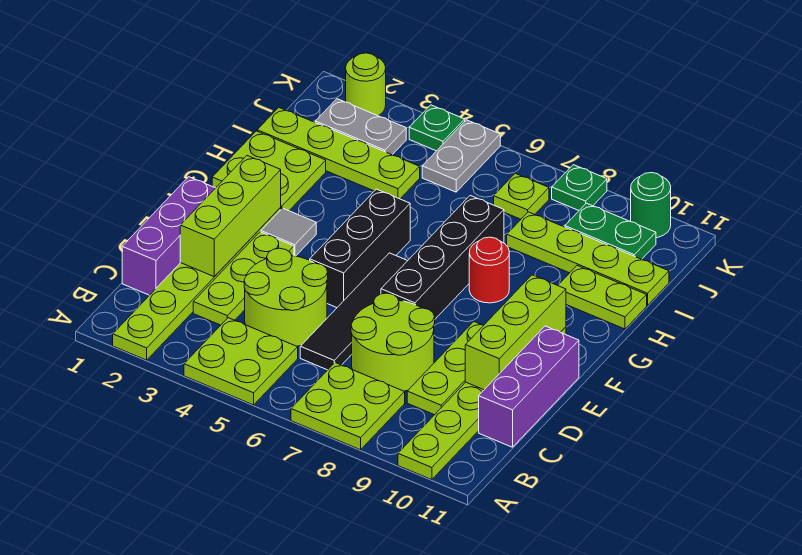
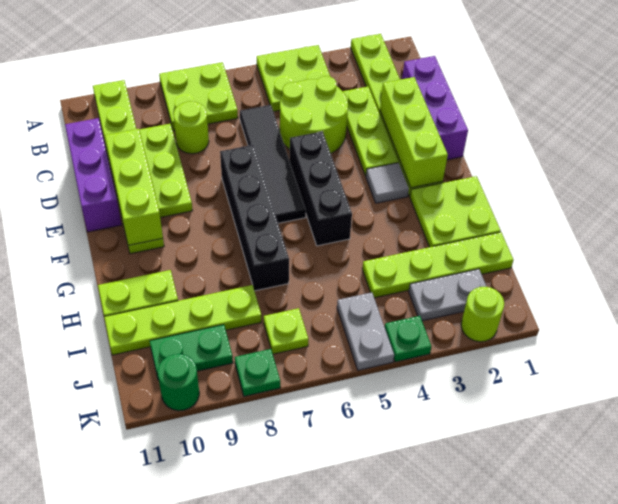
lime round brick C7:D8 level 1 -> lime round brick C8 level 1
red round brick G8 level 1 -> none

